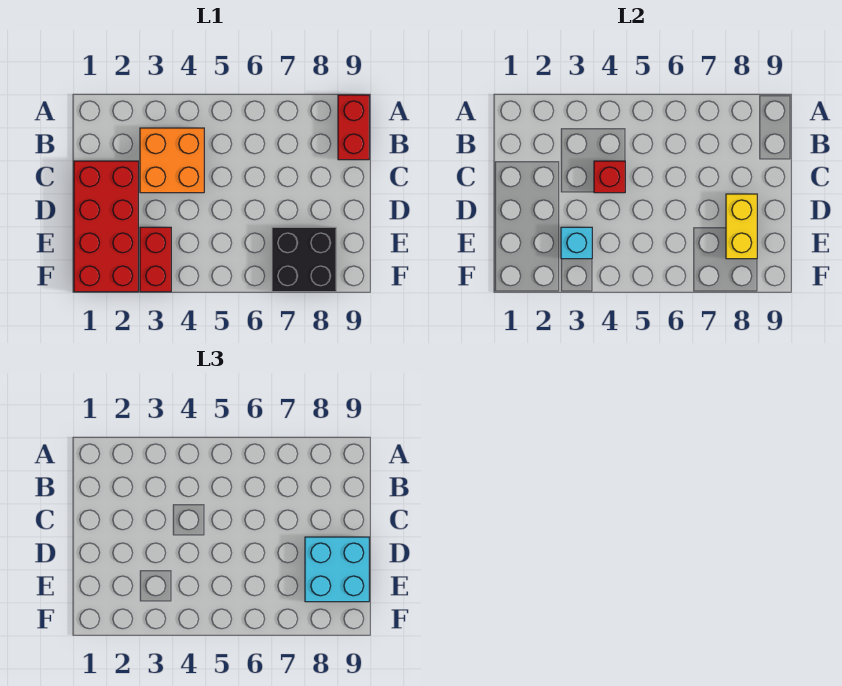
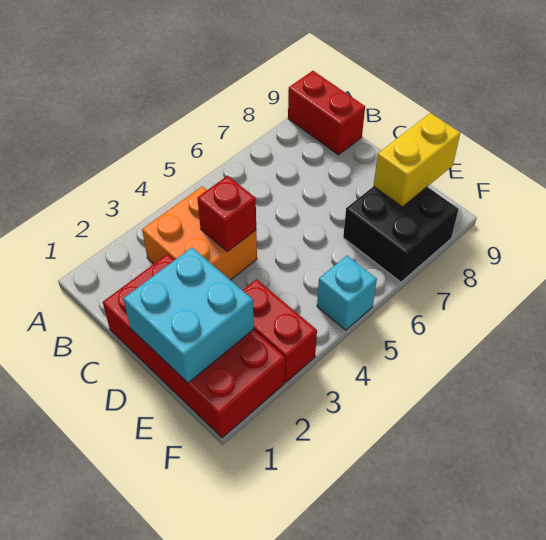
yellow brick D8:E8 level 2 -> yellow brick E8:E9 level 2
cyan brick D8:E9 level 3 -> cyan brick D1:E2 level 2
cyan brick E3 level 2 -> cyan brick F5 level 1

